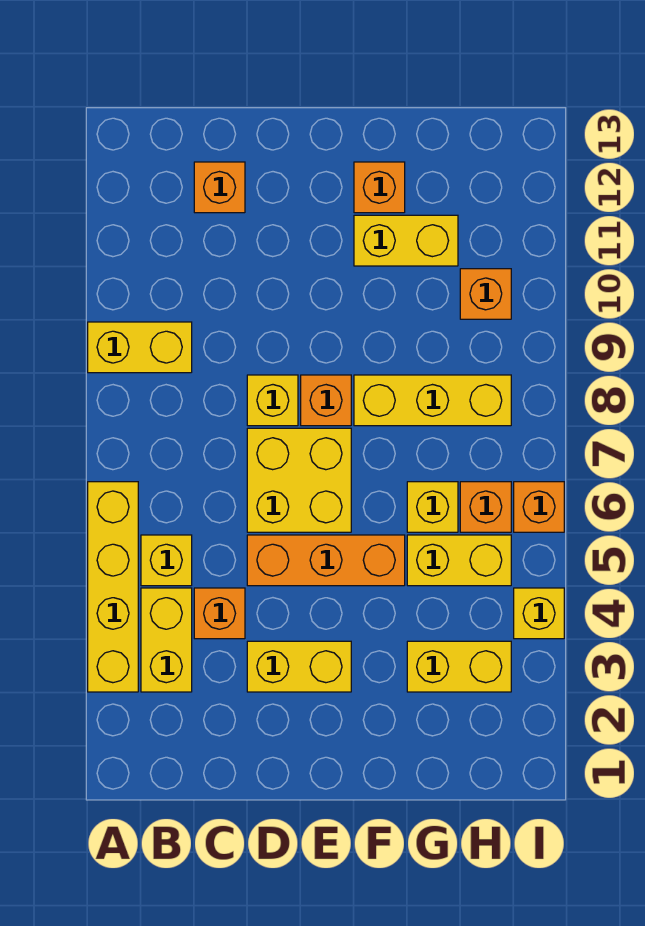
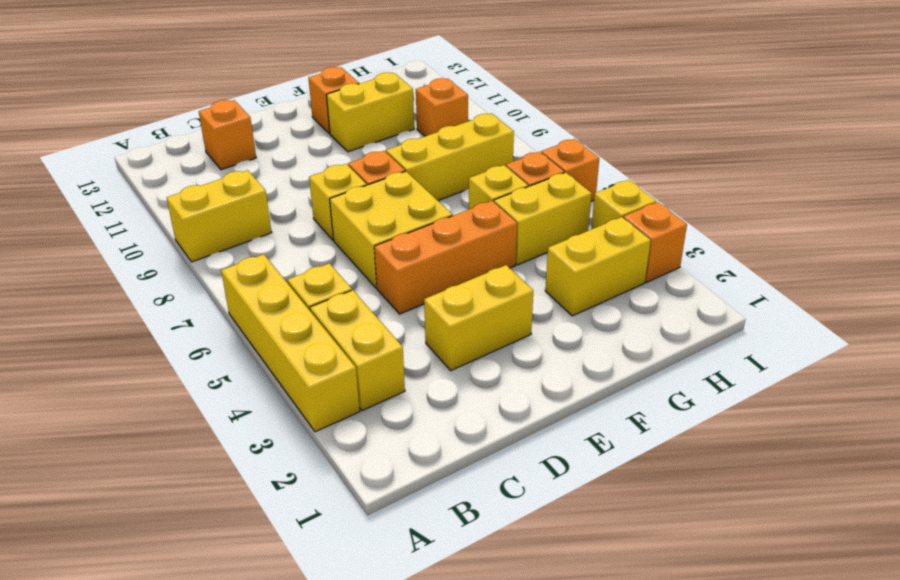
orange brick C4 level 1 -> orange brick I3 level 1

